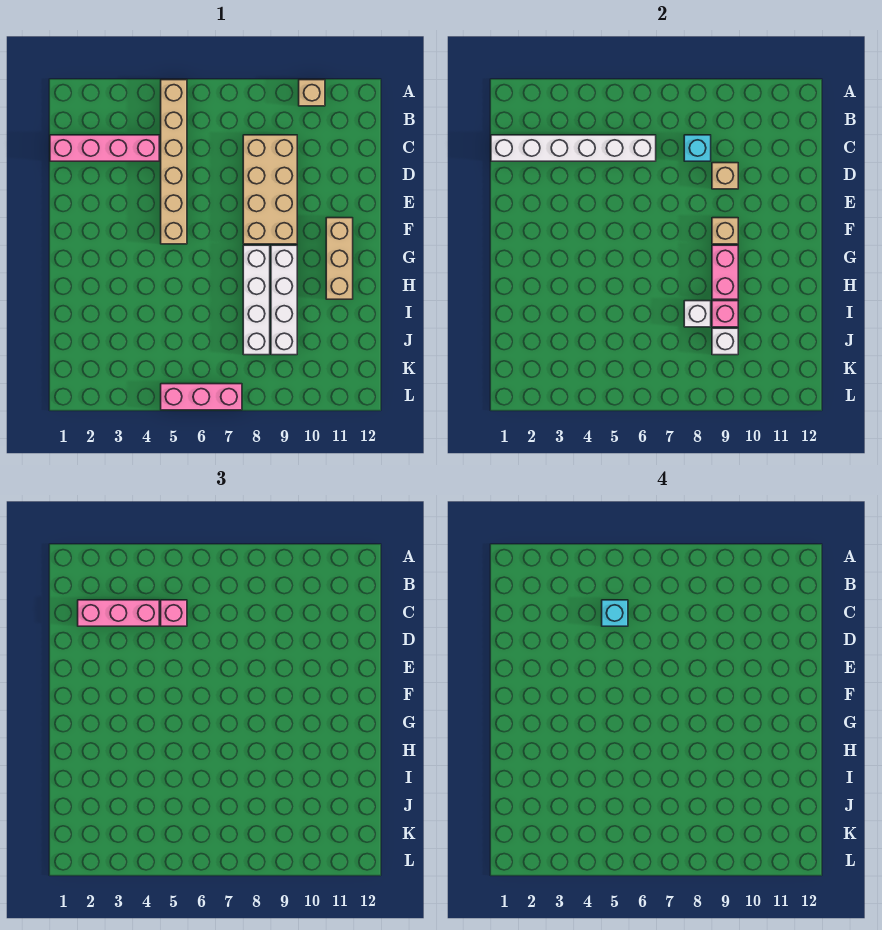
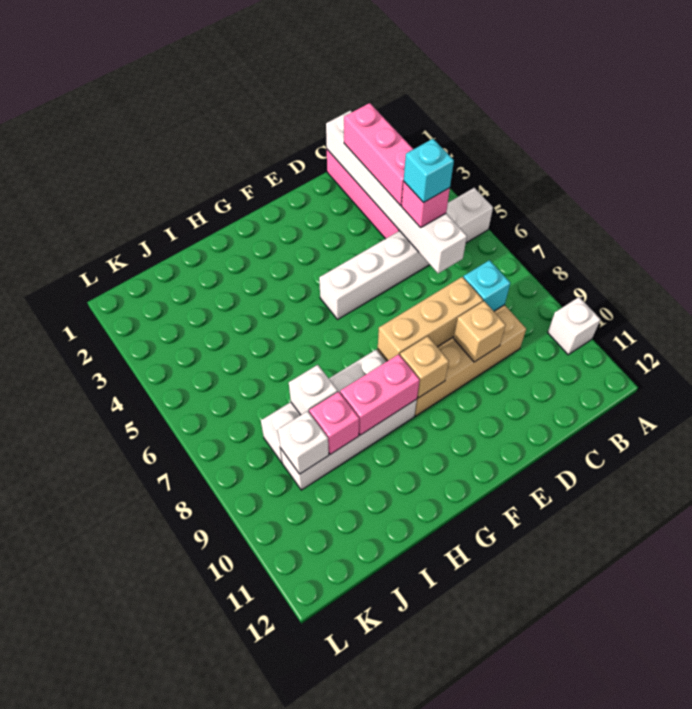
tan brick A5:F5 level 1 -> white brick A5:F5 level 1
tan brick A10 level 1 -> white brick A10 level 1
tan brick F11:H11 level 1 -> tan brick D8:F8 level 2
pink brick L5:L7 level 1 -> none

